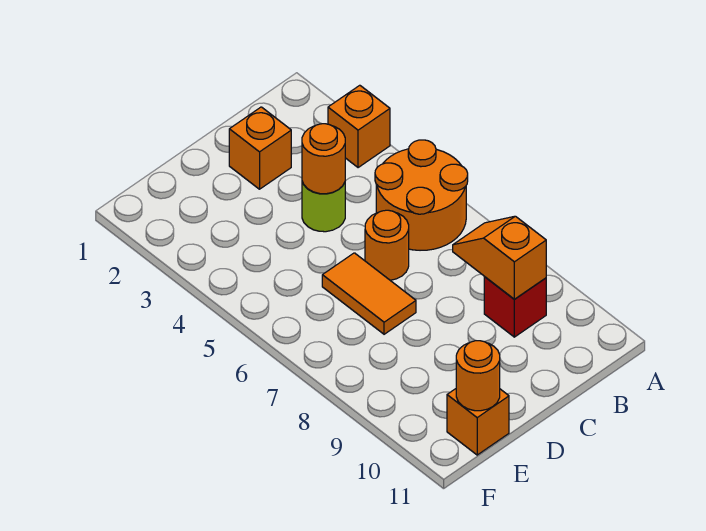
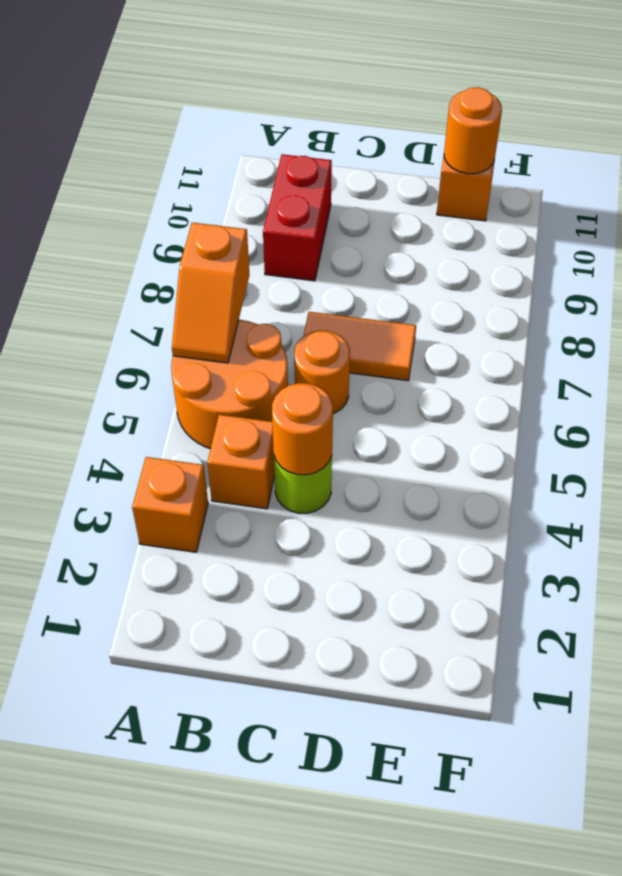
orange slope B8:B9 level 2 top 9 -> orange slope A6:A7 level 2 top 7
red brick B9 level 1 -> red brick B9:B10 level 1
orange brick C2 level 1 -> orange brick B4 level 1
orange tile D6:D7 level 1 -> orange tile C7:D7 level 1

